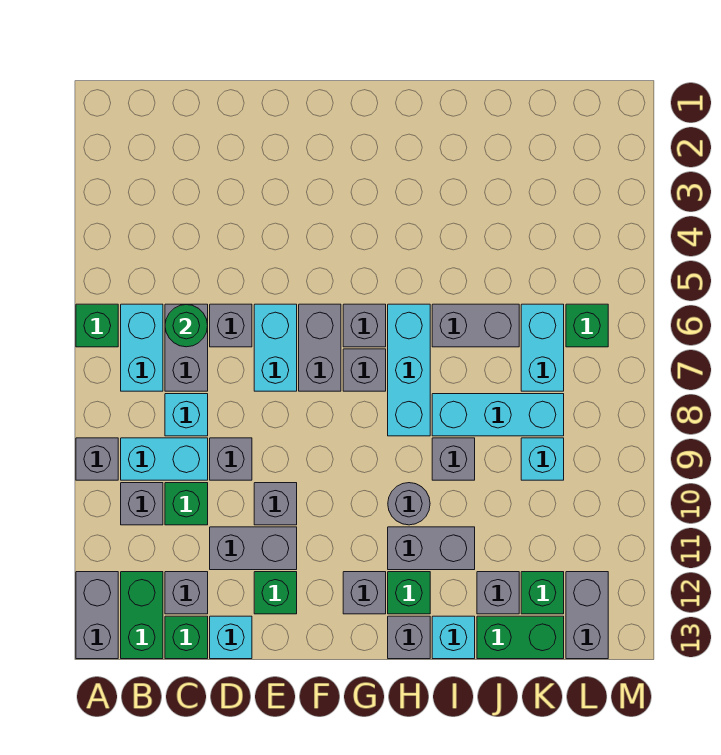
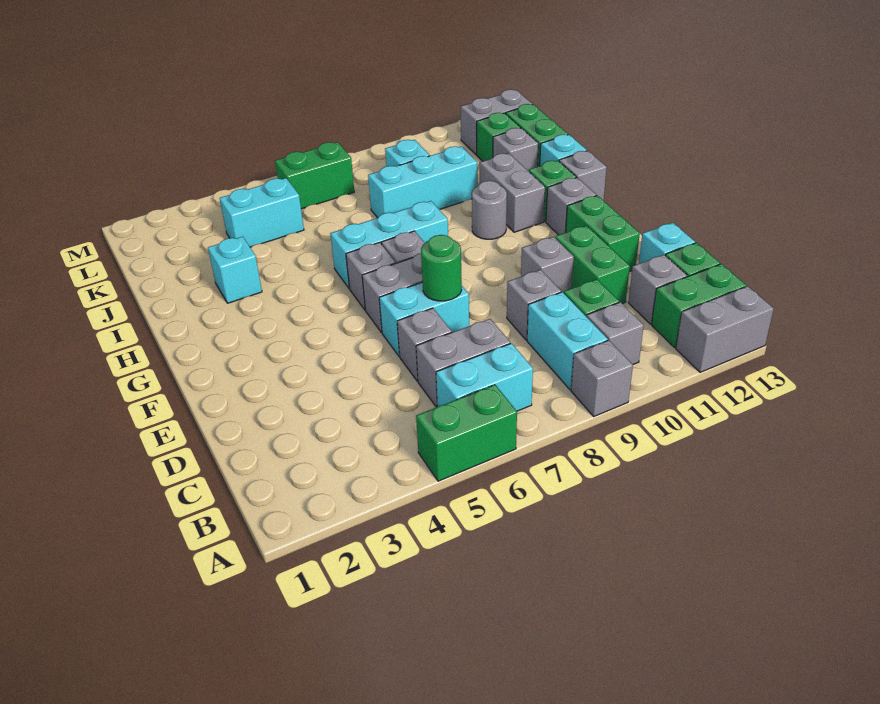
green brick A6 level 1 -> green brick A5:A6 level 1
green round brick C6 level 2 -> green round brick E7 level 2
cyan brick C8 level 1 -> cyan brick I3 level 1
grey brick D11:E11 level 1 -> green brick D11:E11 level 1
green brick E12 level 1 -> green brick E12:F12 level 1
grey brick I6:J6 level 1 -> none
cyan brick I8:K8 level 1 -> cyan brick J8:J10 level 1
grey brick I9 level 1 -> none
cyan brick K6:K7 level 1 -> cyan brick K4:K5 level 1
green brick L6 level 1 -> green brick L6:L7 level 1

